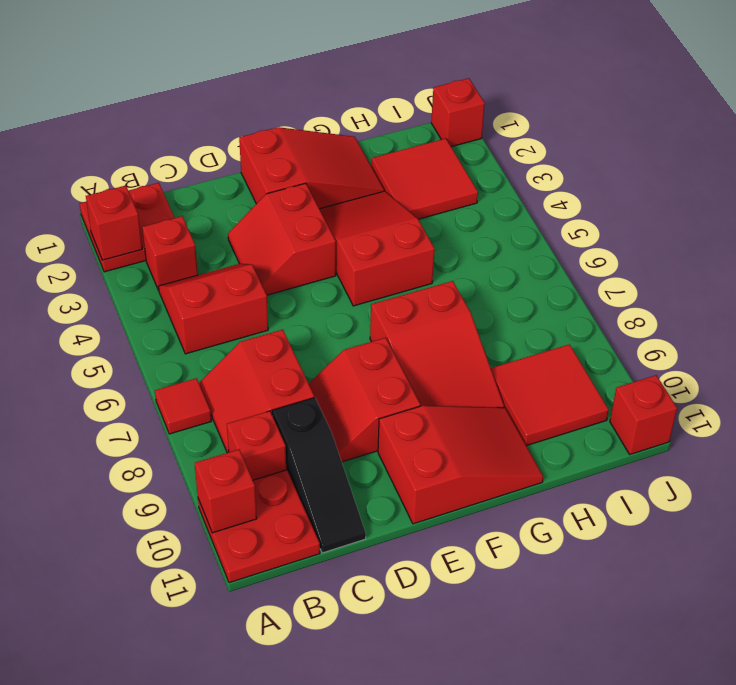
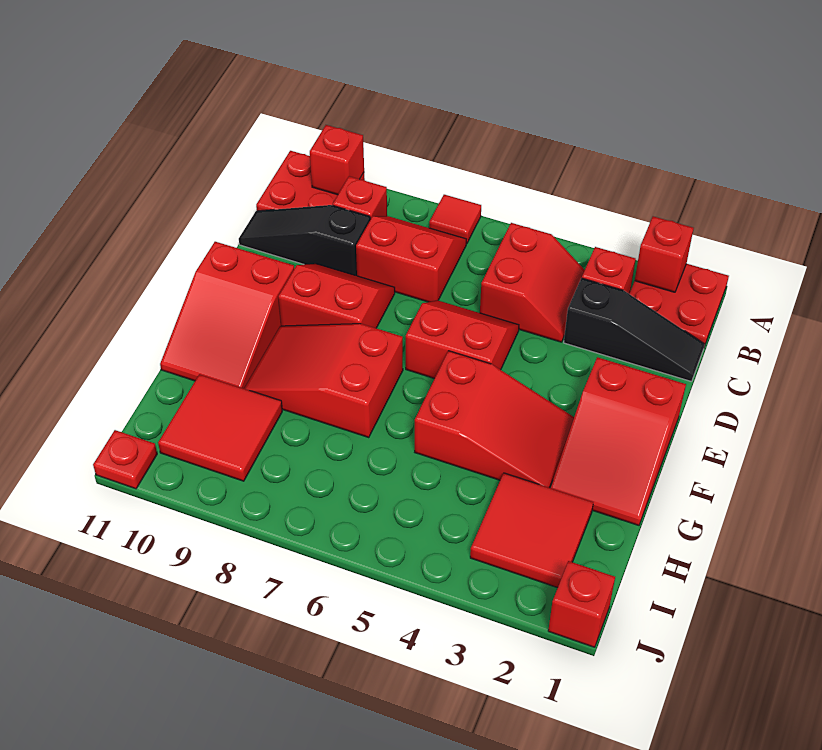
none -> black slope C1:C3 level 1 top 3
red slope D3:E4 level 1 top E -> red slope D5:E6 level 1 top E
red brick J11 level 1 -> red plate J11 level 1

